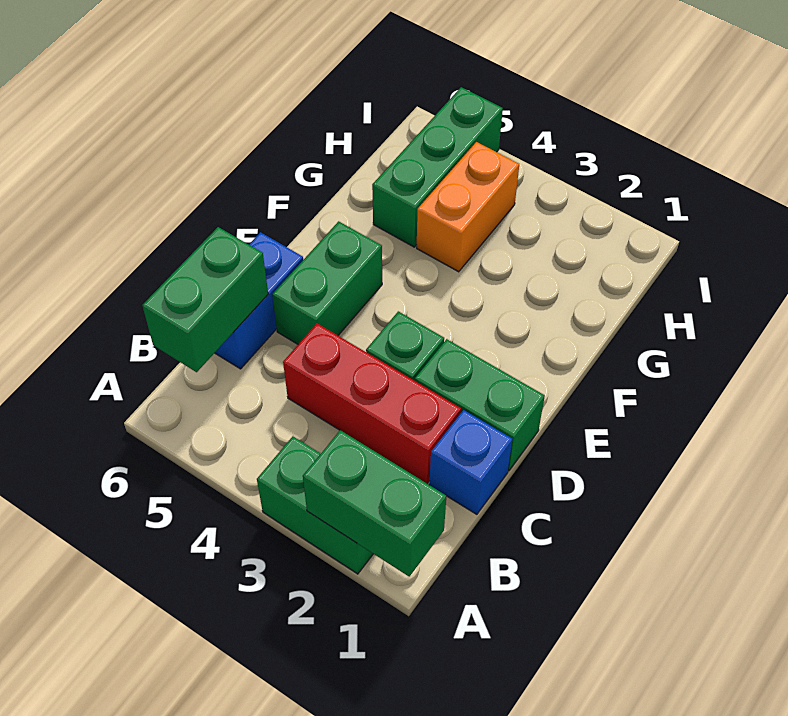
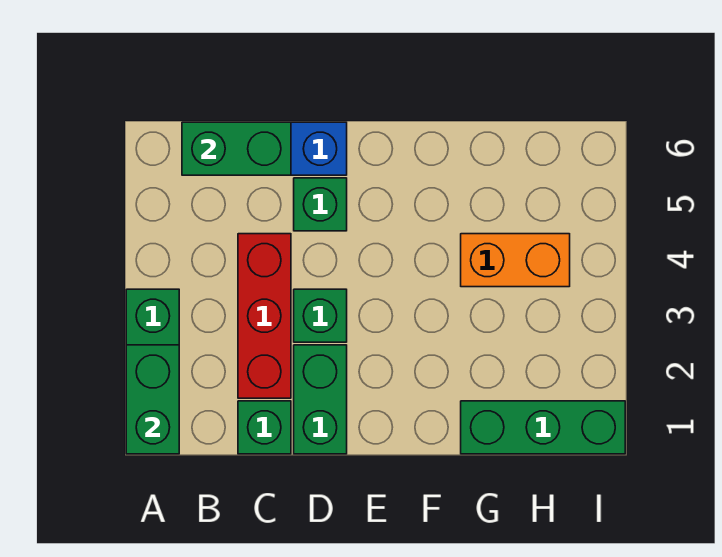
blue brick C1 level 1 -> green brick C1 level 1
green brick D5:E5 level 1 -> green brick D5 level 1
green brick G5:I5 level 1 -> green brick G1:I1 level 1

